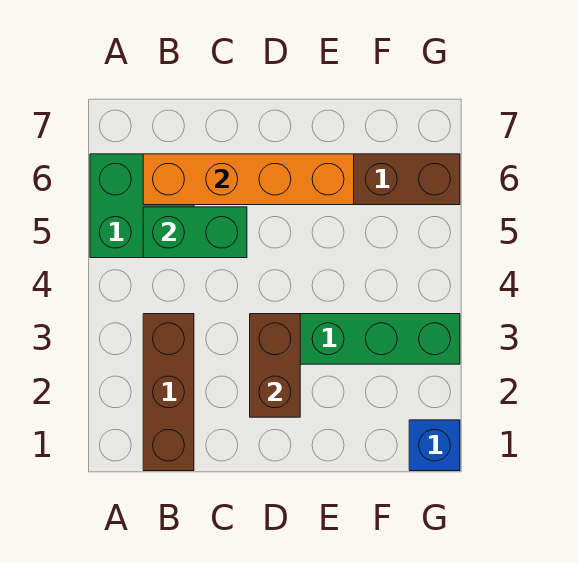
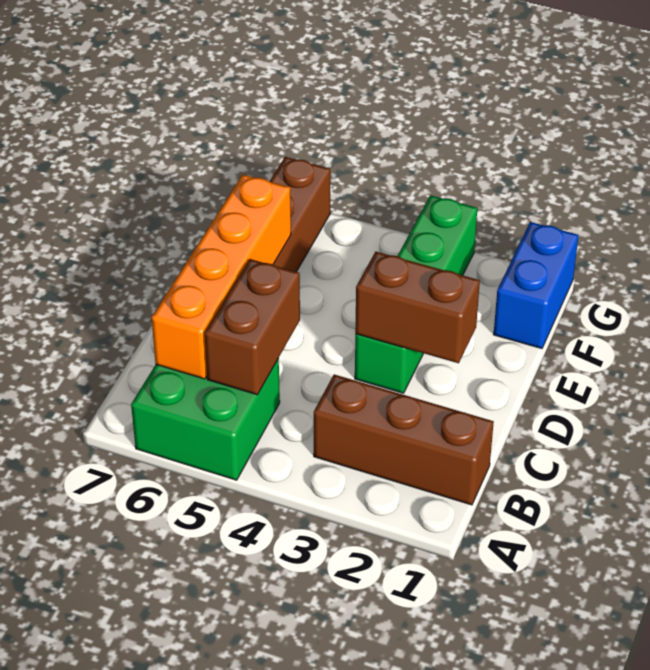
green brick B5:C5 level 2 -> brown brick B5:C5 level 2
blue brick G1 level 1 -> blue brick F1:G1 level 1

